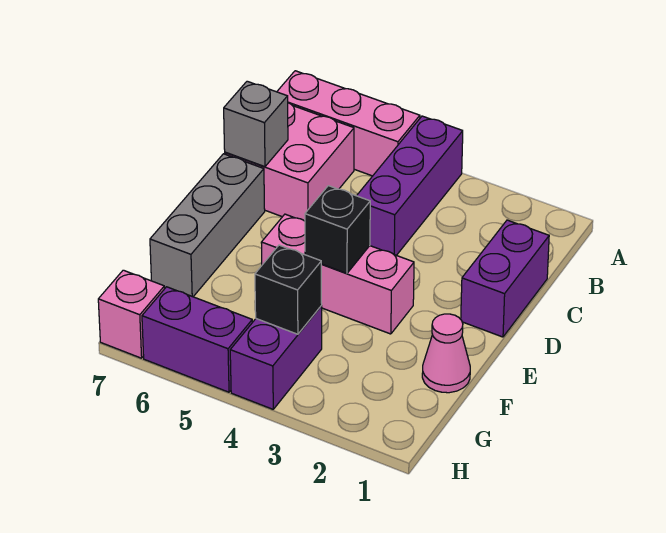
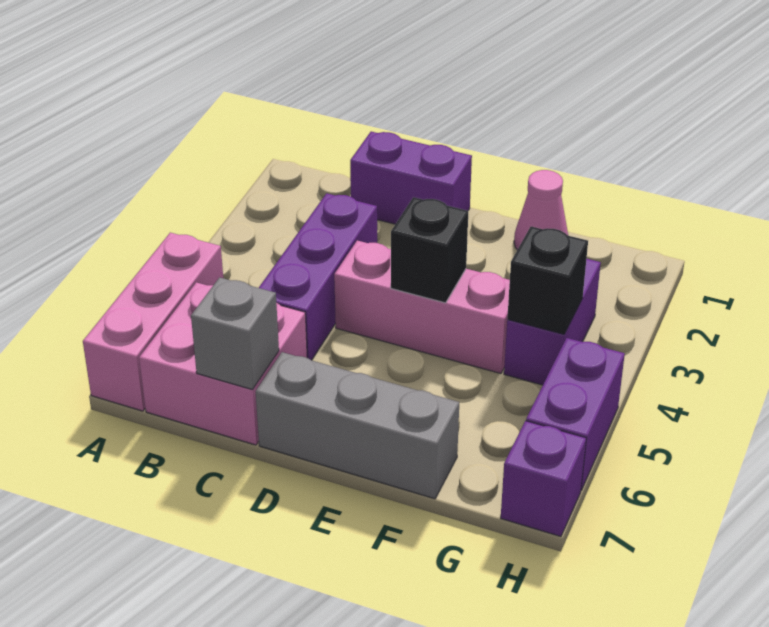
purple brick A4:C4 level 1 -> purple brick C3:C5 level 1
pink brick E3:E5 level 1 -> pink brick D4:F4 level 1
purple brick G4:H4 level 1 -> purple brick G3:G4 level 1
pink brick H7 level 1 -> purple brick H7 level 1

